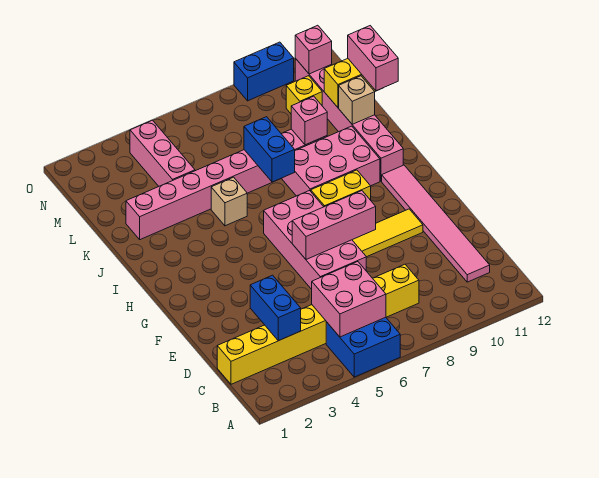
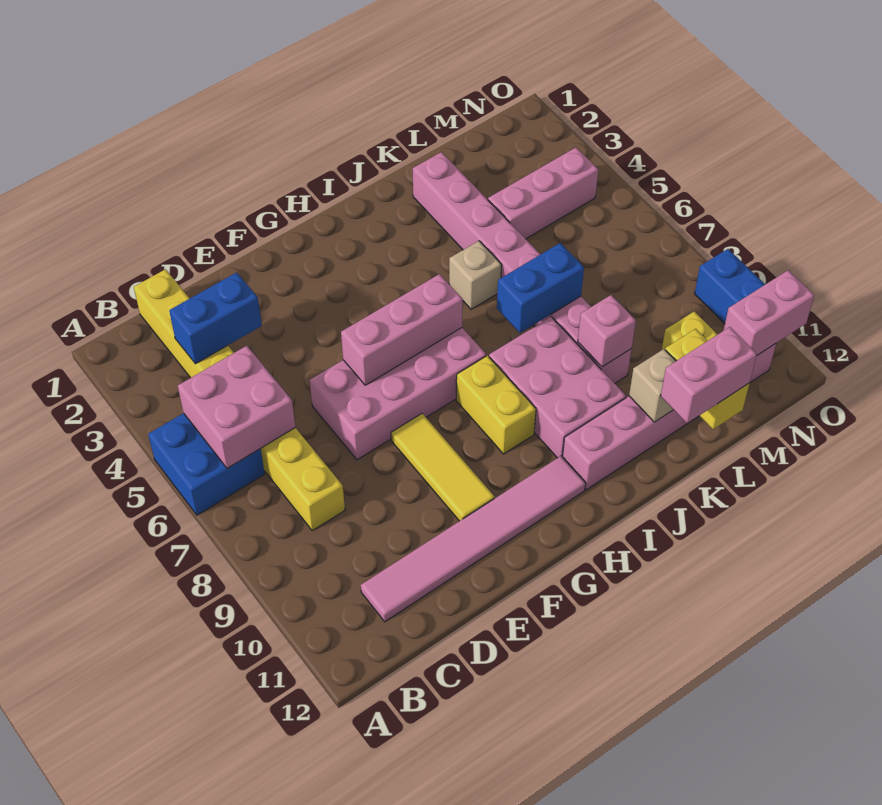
pink brick F6:F8 level 2 -> pink brick F6:H6 level 2
pink brick N11 level 2 -> pink brick N11:O11 level 2

